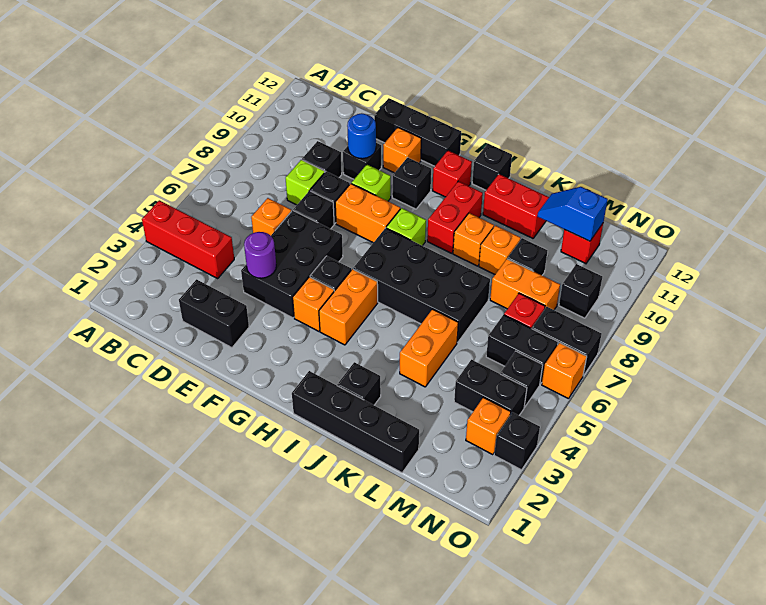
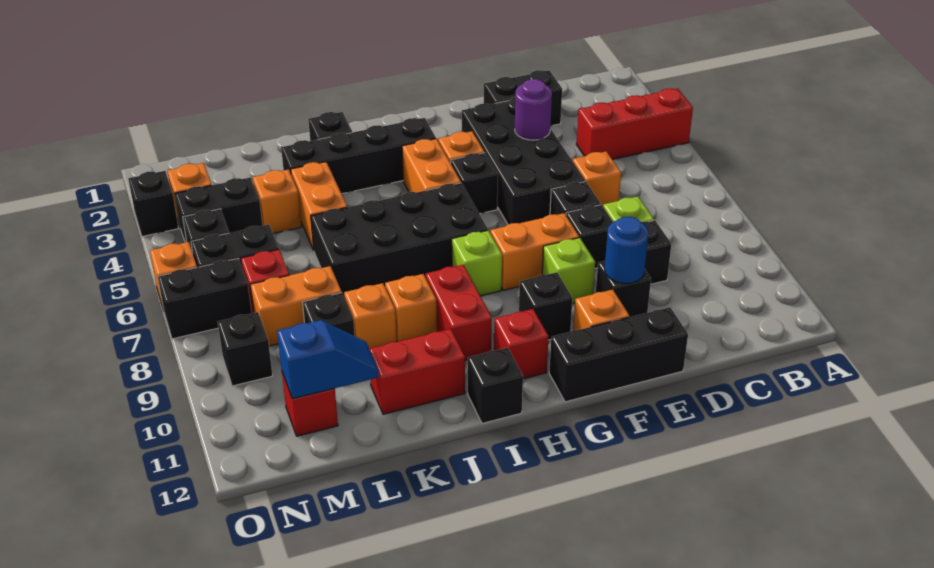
black brick E4:F6 level 1 -> black brick E3:F6 level 1
black brick I1:L1 level 1 -> black brick H3:K3 level 1
none -> orange brick L4 level 1

